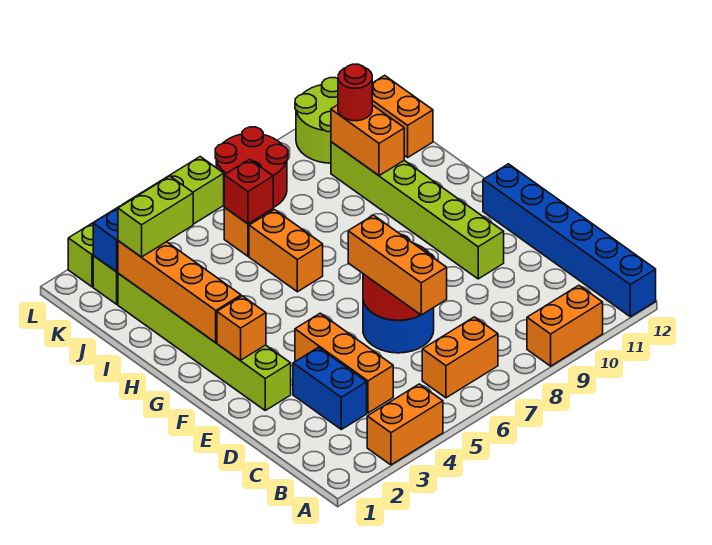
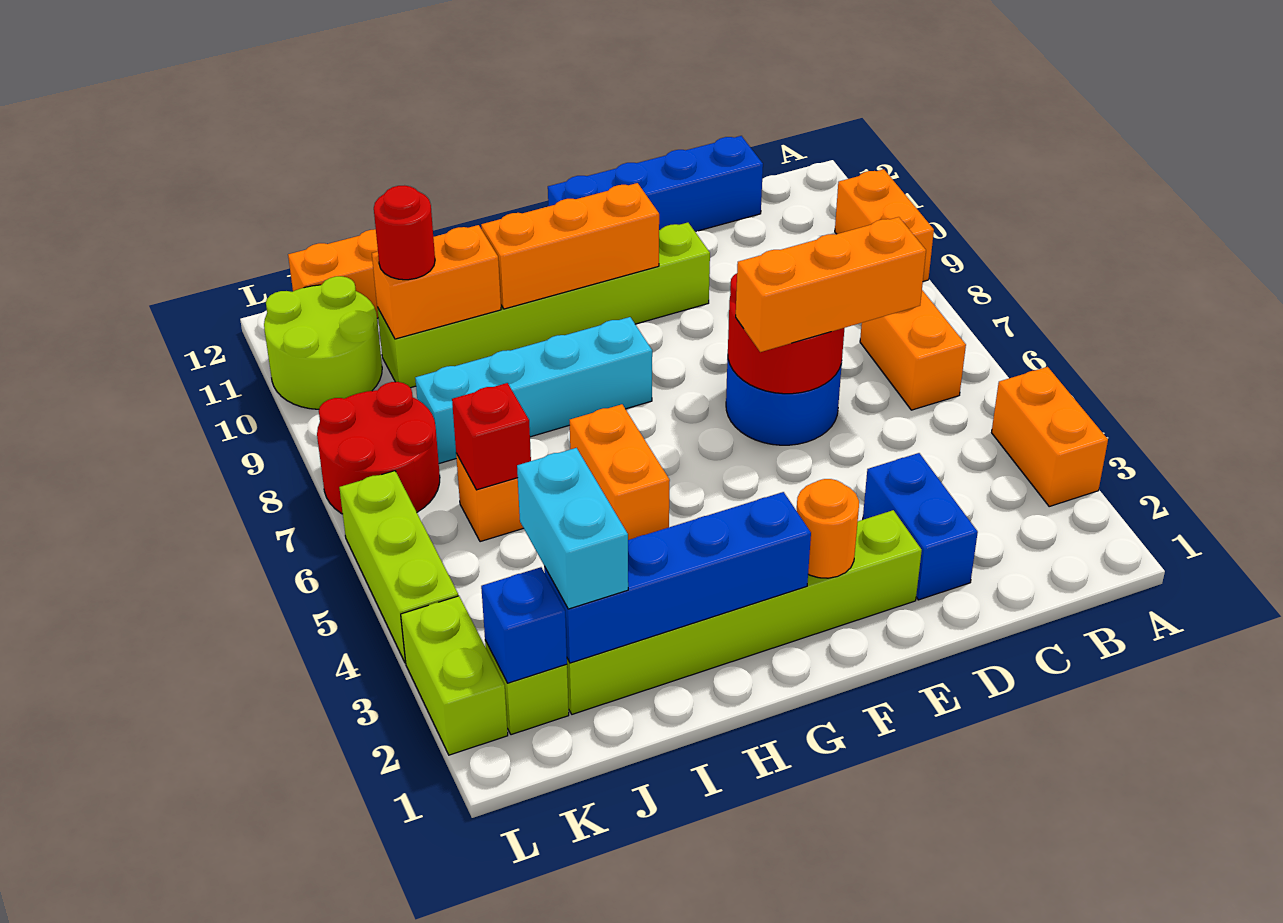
blue brick A12:F12 level 1 -> blue brick C12:F12 level 1
blue brick C3:D3 level 1 -> blue brick D2:D3 level 1
orange brick C4:E4 level 1 -> orange brick F10:H10 level 2
orange brick F2 level 2 -> orange round brick F2 level 2
orange brick G2:J2 level 2 -> blue brick G2:J2 level 2
none -> cyan brick G8:J8 level 1
orange brick H6:I6 level 1 -> orange brick H5:H6 level 1
lime brick J2:J3 level 3 -> cyan brick J2:J3 level 3

